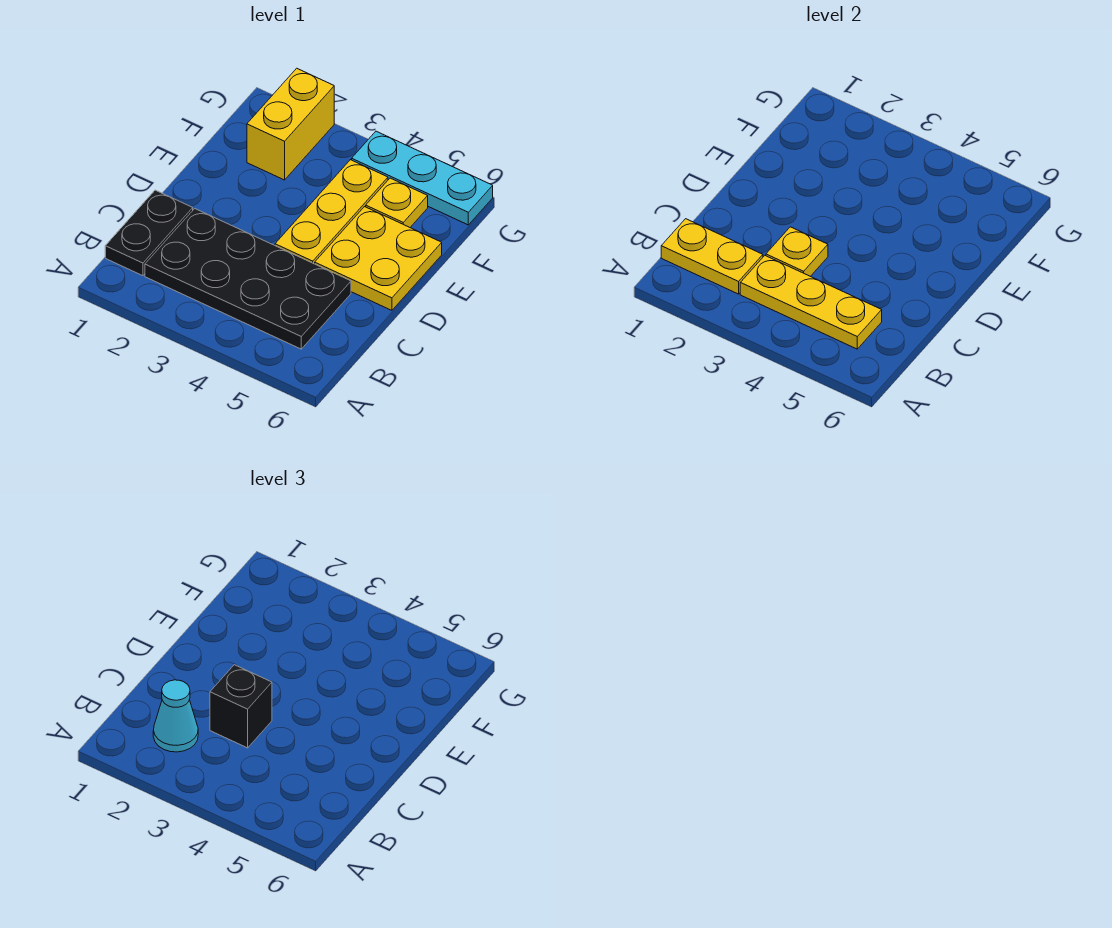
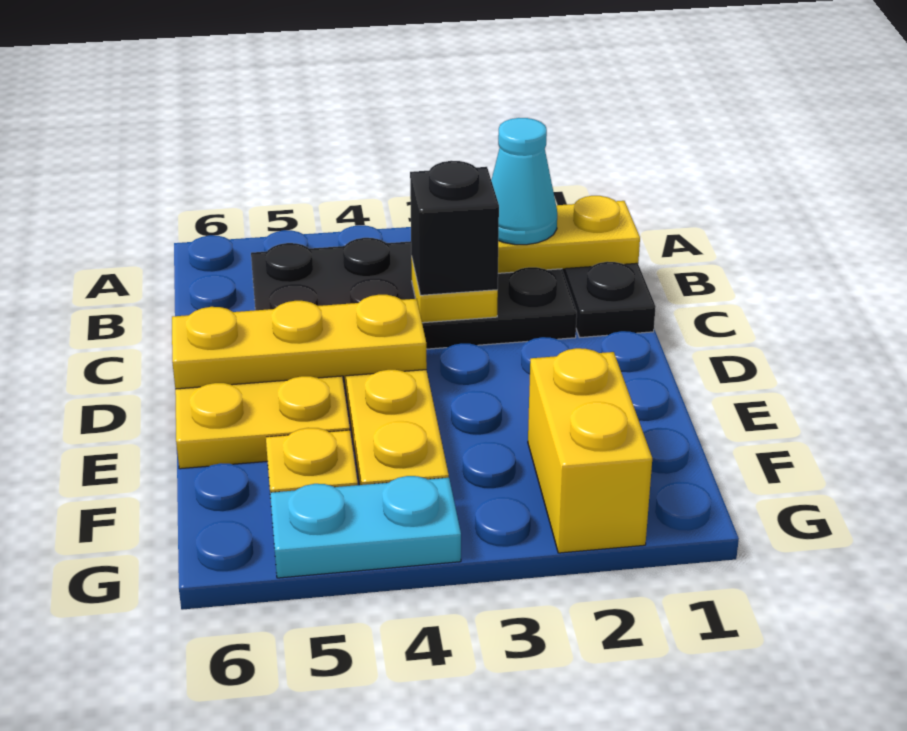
yellow plate B3:B5 level 2 -> yellow plate D4:D6 level 2
cyan plate G4:G6 level 1 -> cyan plate G4:G5 level 1

